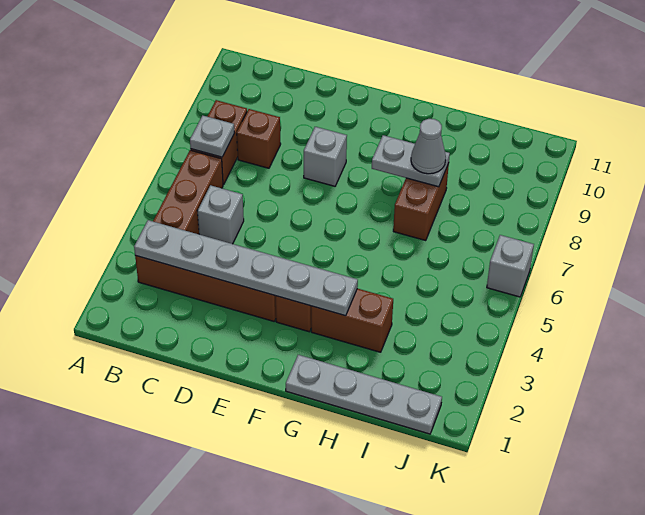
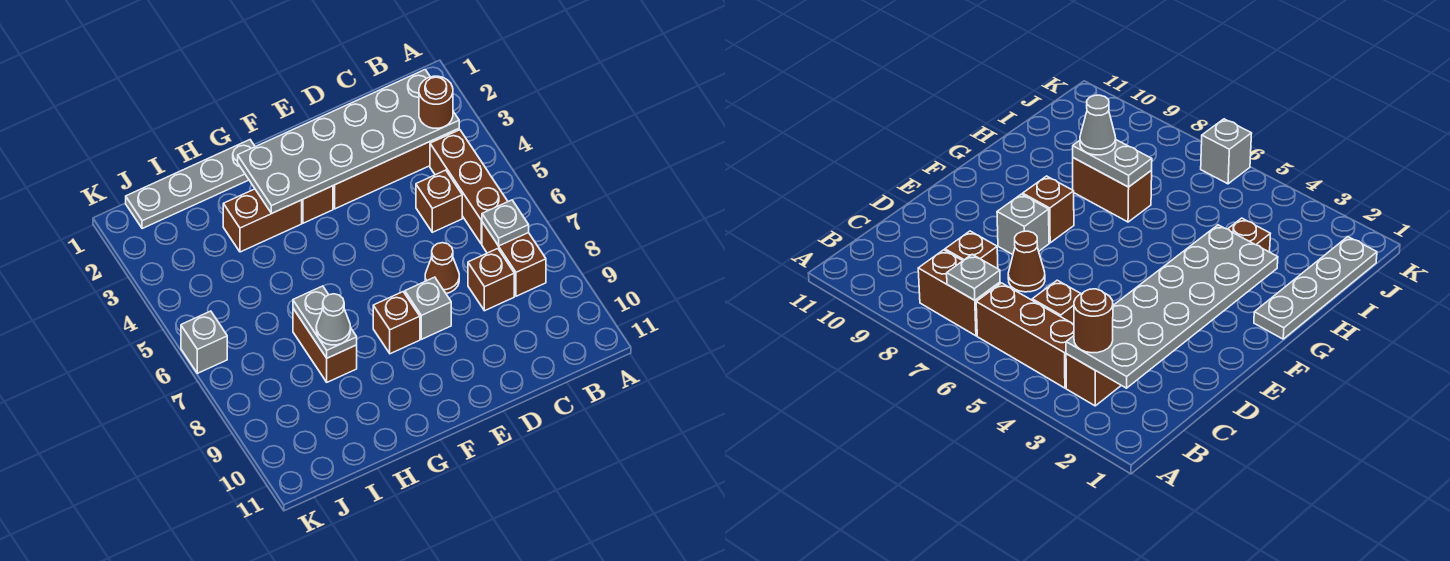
grey plate B3:G3 level 2 -> grey plate B2:G3 level 2
none -> brown round brick B3 level 3
grey brick C5 level 1 -> brown brick C5 level 1
none -> brown cone D7 level 1
none -> brown brick F8 level 1
grey plate G8:H8 level 2 -> grey plate H7:H8 level 2

